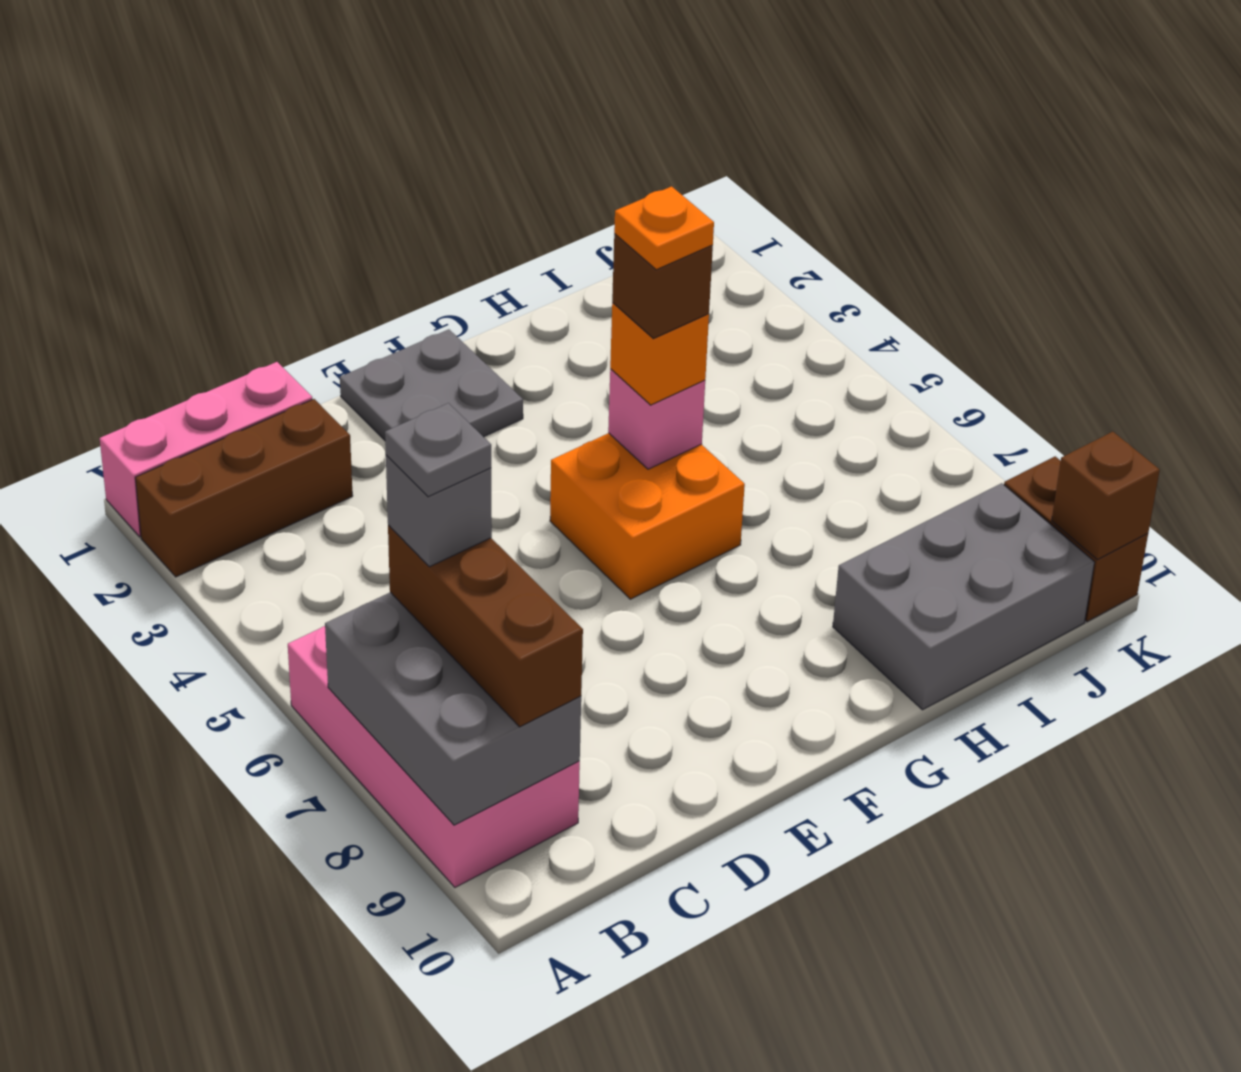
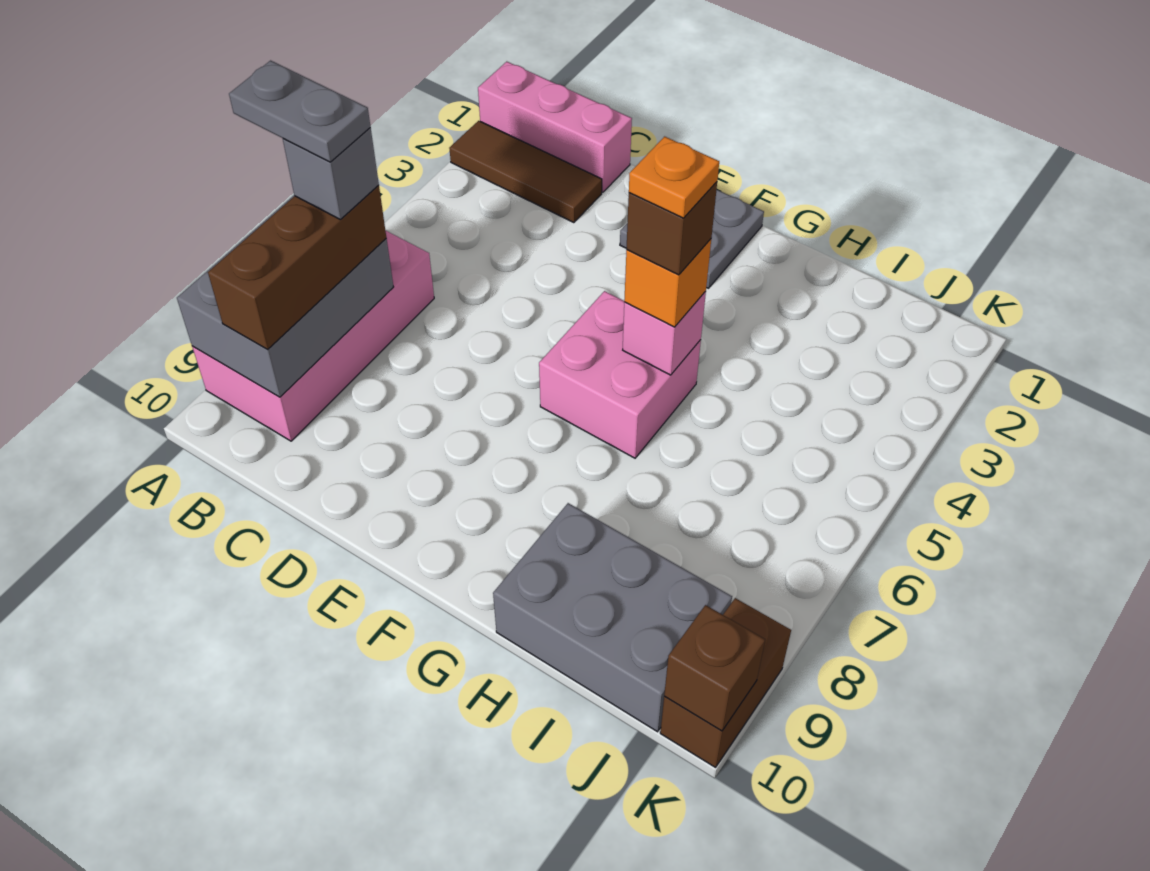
brown brick A2:C2 level 1 -> brown tile A2:C2 level 1
grey plate B7 level 5 -> grey plate A7:B7 level 5
orange brick F5:G6 level 1 -> pink brick F5:G6 level 1

